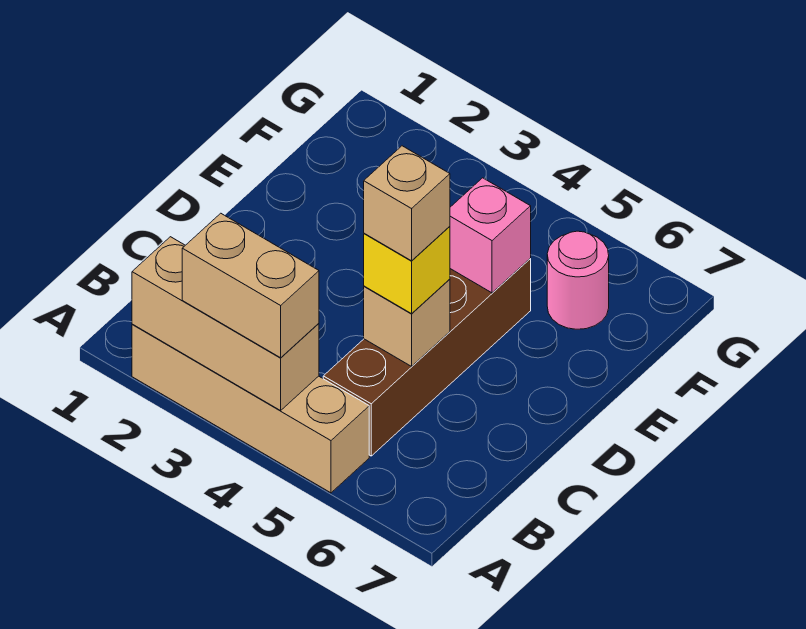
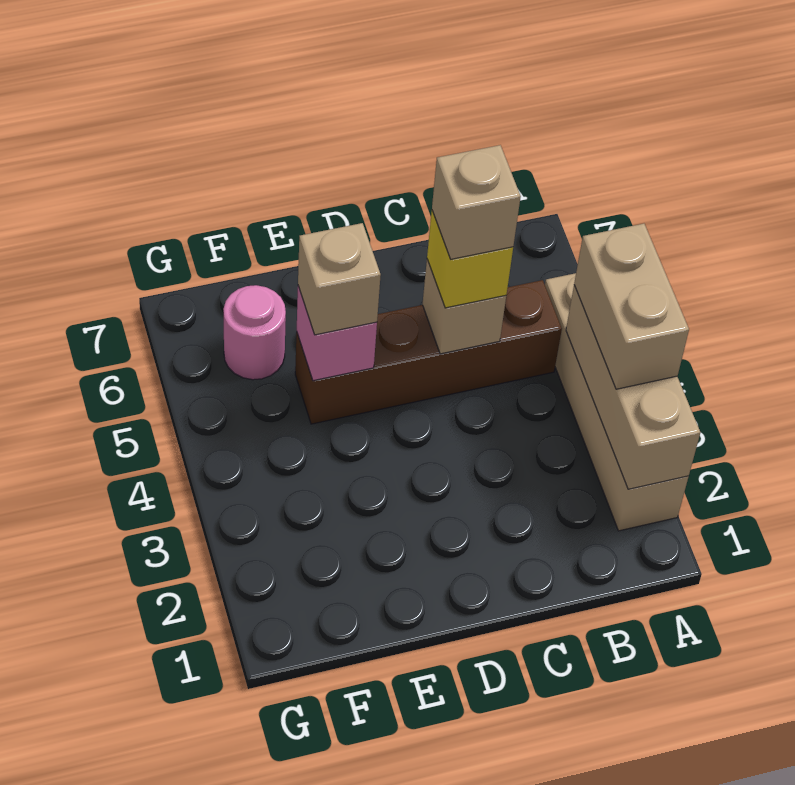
none -> tan brick E5 level 3

